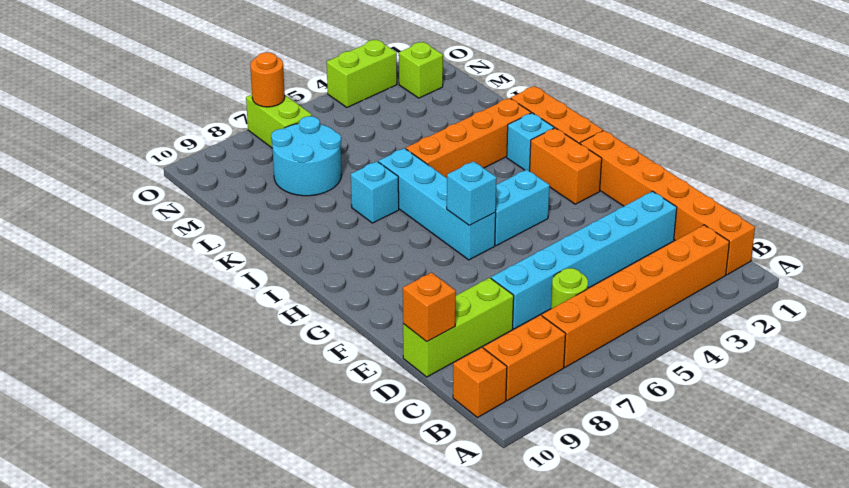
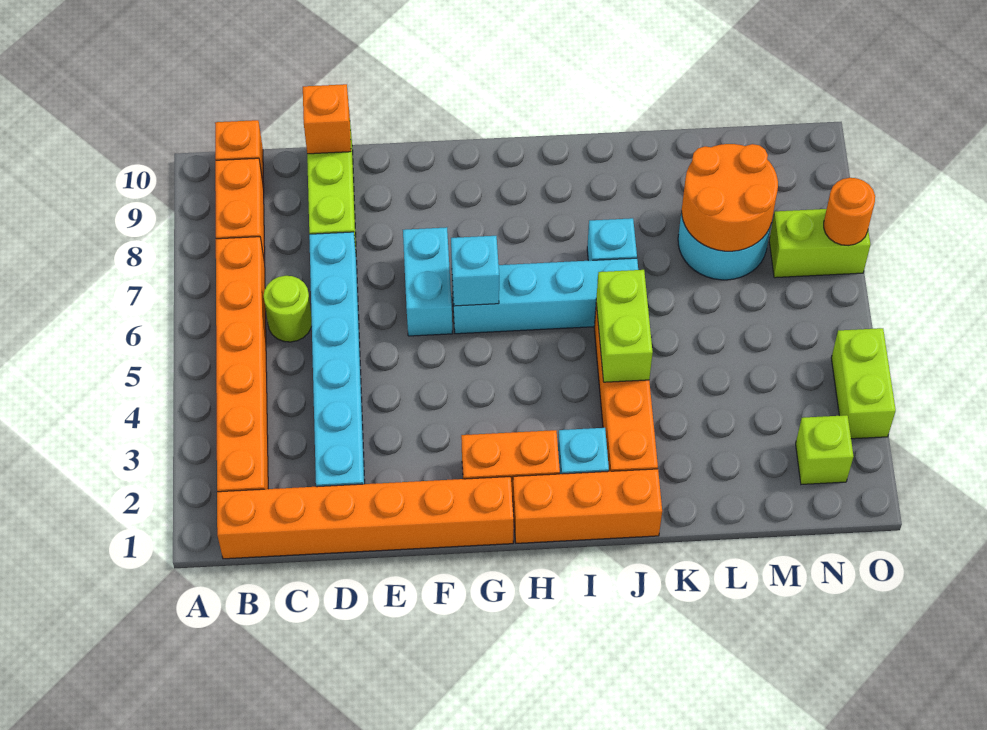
cyan brick G4:G5 level 1 -> cyan brick F6:F7 level 1
none -> lime brick J4:J5 level 2
none -> orange round brick L7:M8 level 2

